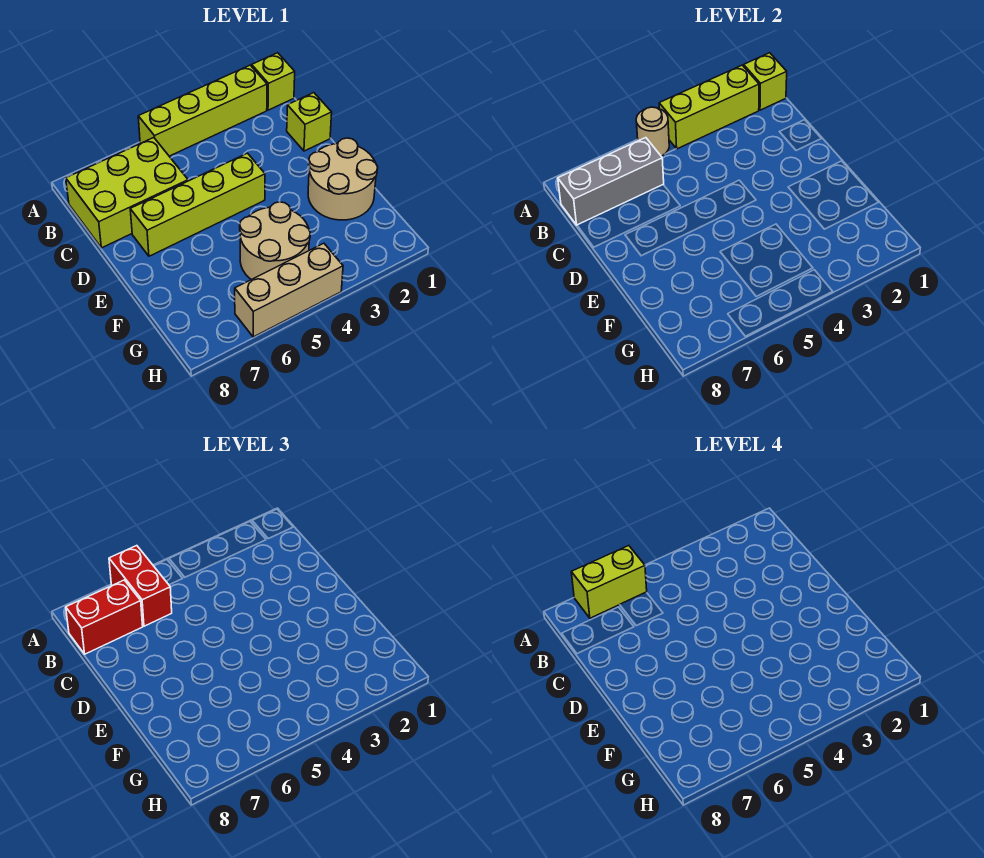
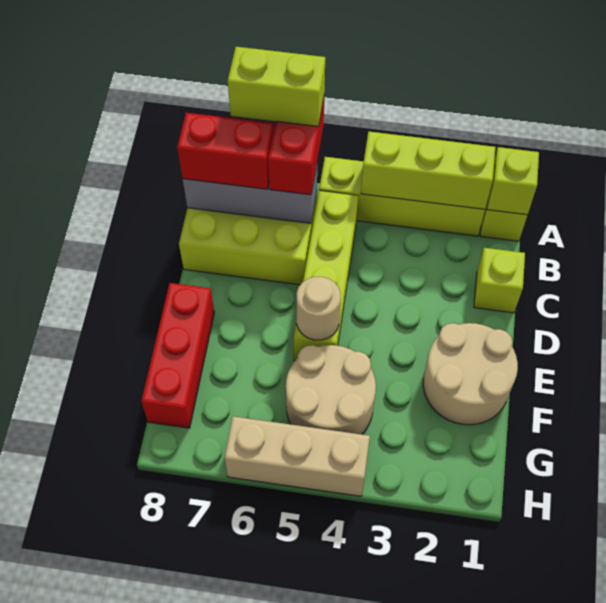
tan round brick A5 level 2 -> tan round brick E5 level 2
lime brick D4:D7 level 1 -> lime brick B5:E5 level 1
none -> red brick E8:G8 level 1

